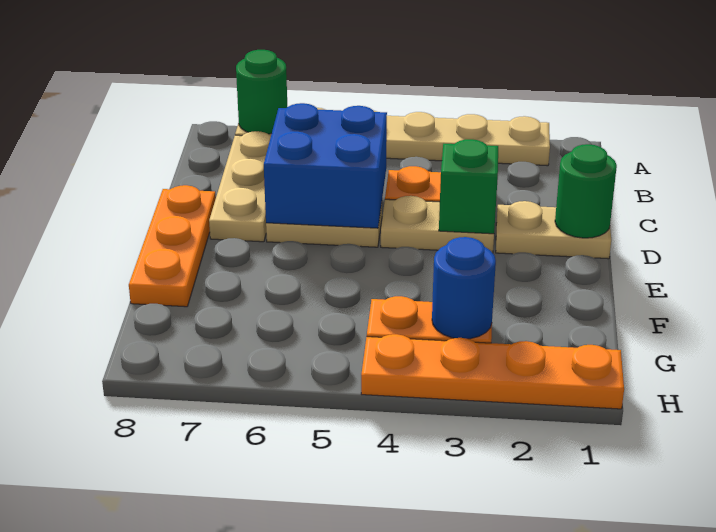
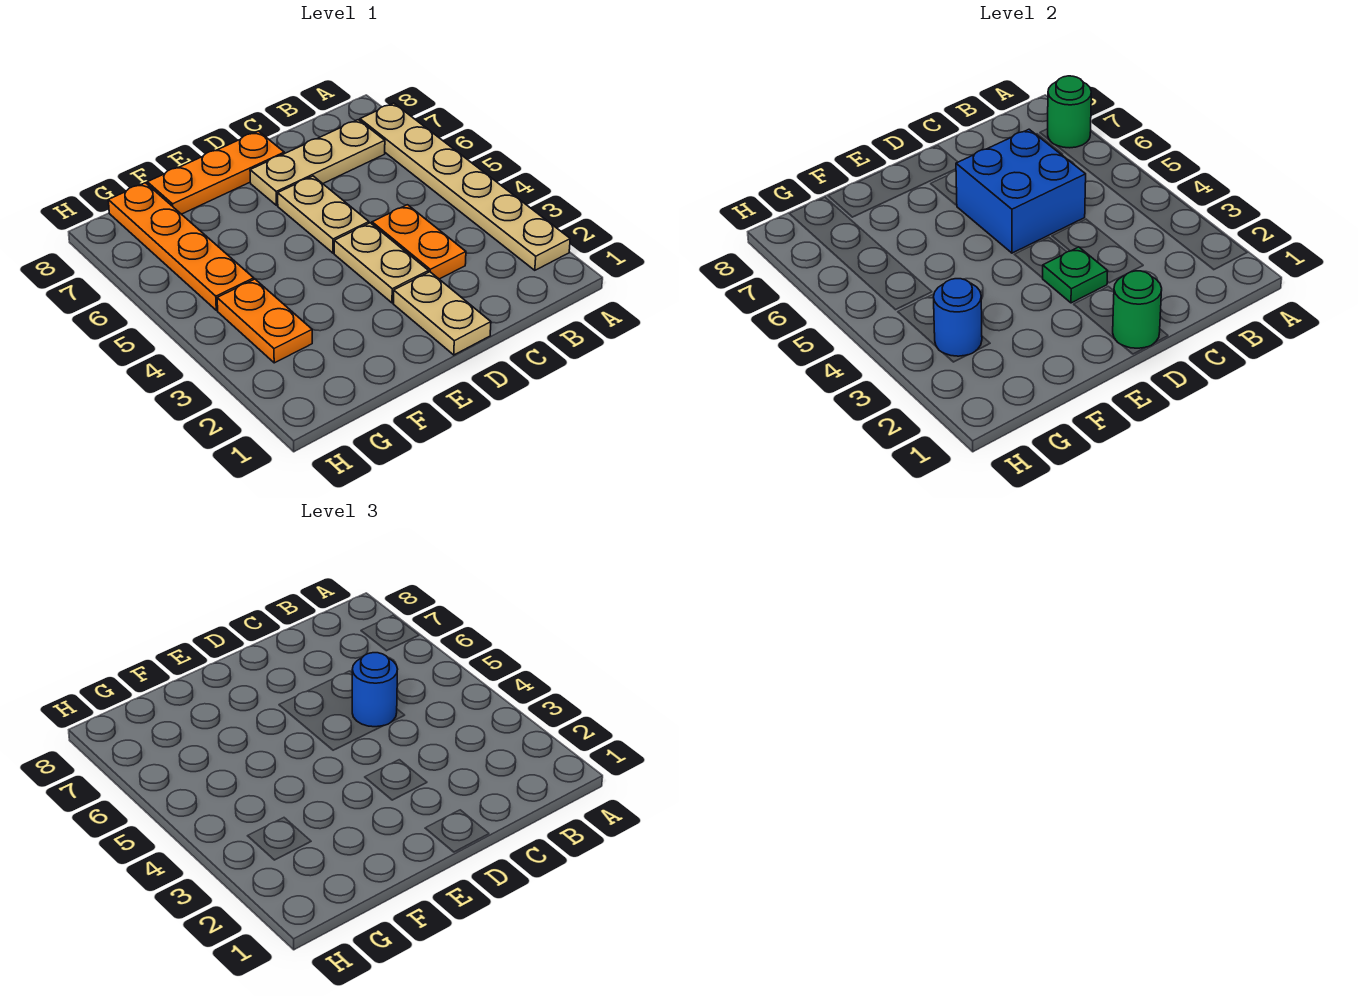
none -> blue round brick C5 level 3
green brick D3 level 2 -> green plate D3 level 2
orange plate H1:H4 level 1 -> orange plate G5:G8 level 1

